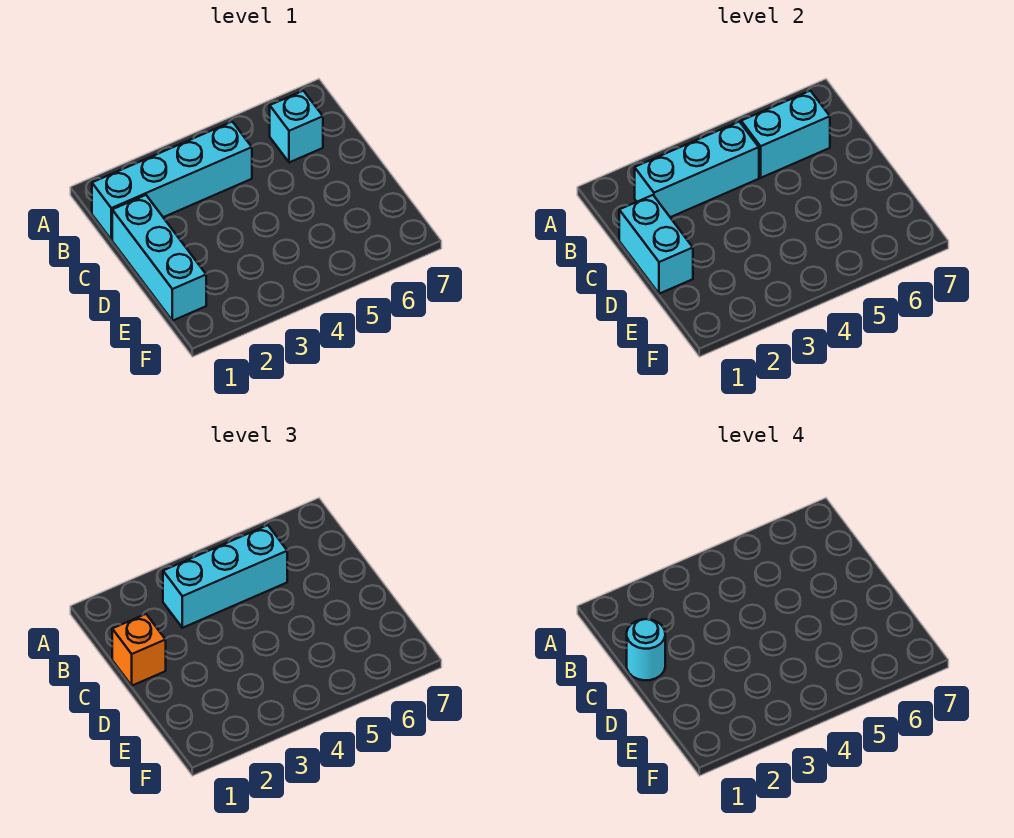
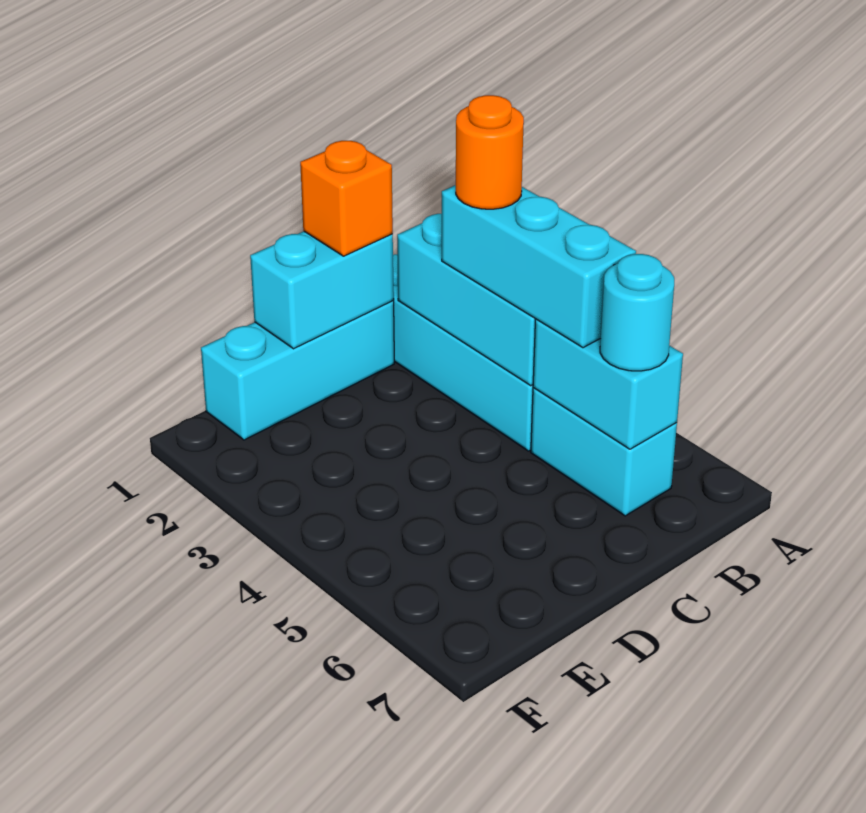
none -> orange round brick B3 level 4
cyan brick B6 level 1 -> cyan brick B5:B6 level 1
cyan round brick C1 level 4 -> cyan round brick B6 level 3

